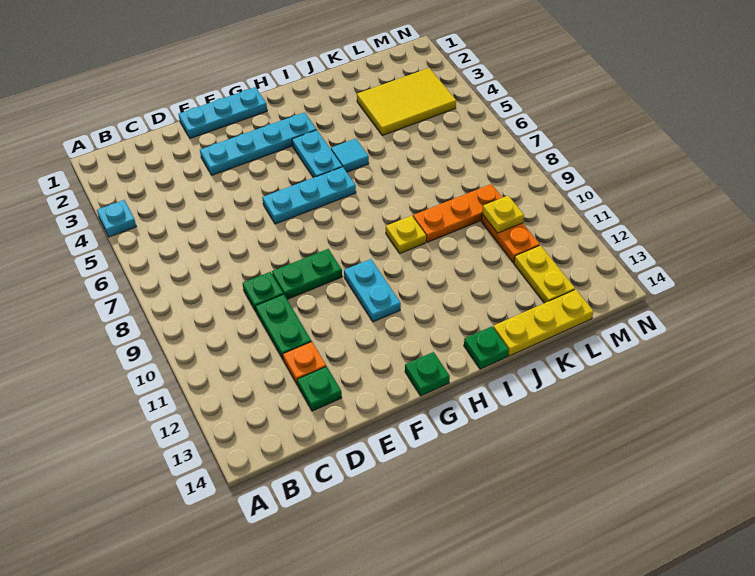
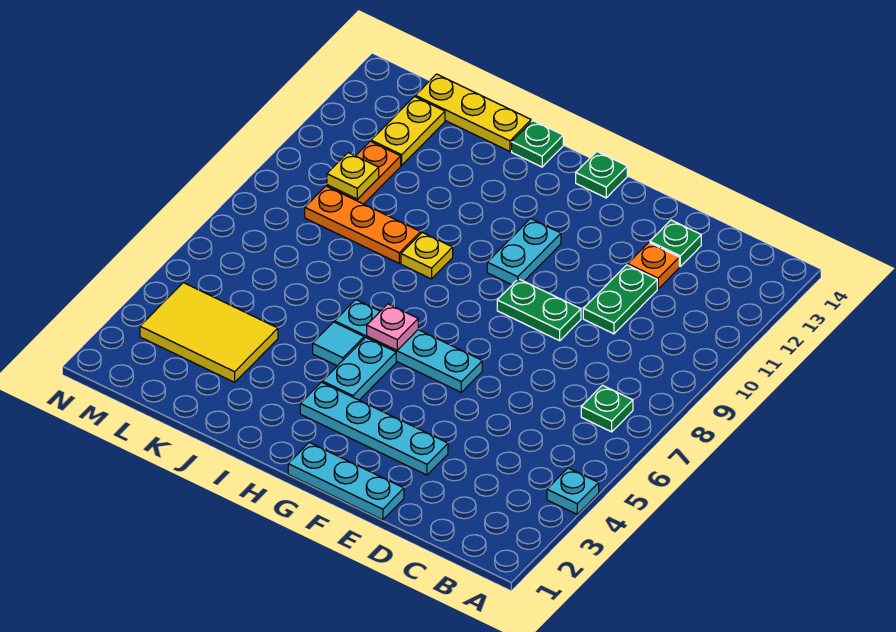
green plate D9 level 1 -> green plate B7 level 1
cyan plate F6:H6 level 1 -> cyan plate F6:I6 level 1
none -> pink plate H6 level 2

